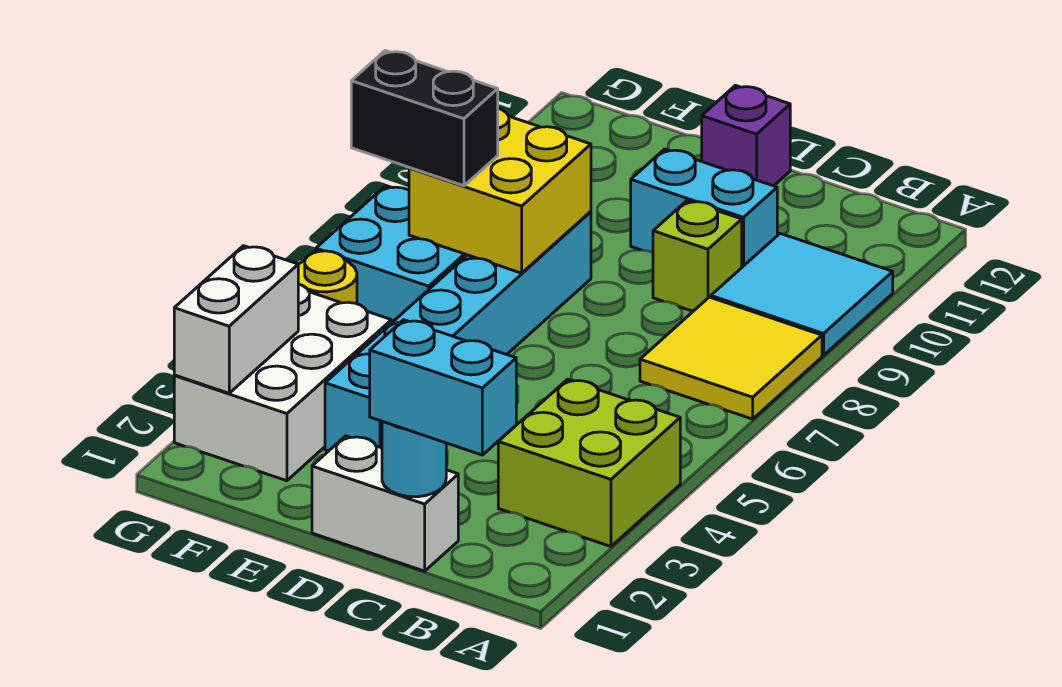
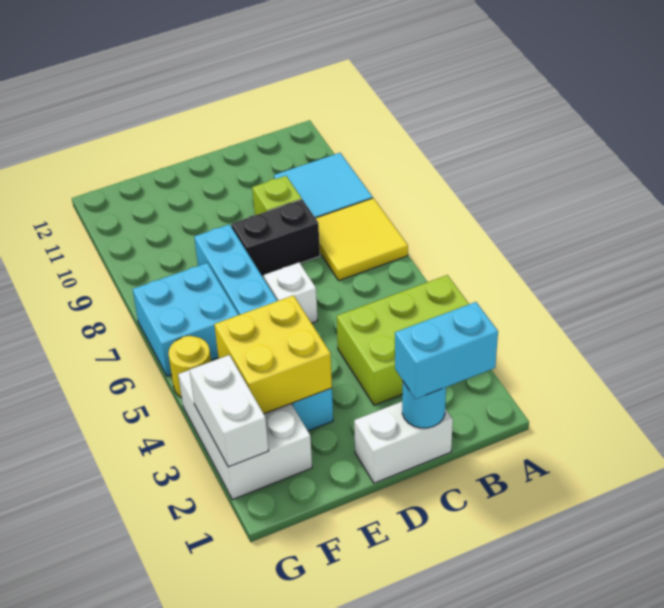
lime brick A3:B4 level 1 -> lime brick A3:C4 level 1
cyan brick C10:D10 level 1 -> none
none -> white brick D6 level 1
purple brick D12 level 1 -> none
yellow brick E7:F8 level 2 -> yellow brick E3:F4 level 2
black brick F7:G7 level 3 -> black brick C8:D8 level 1

